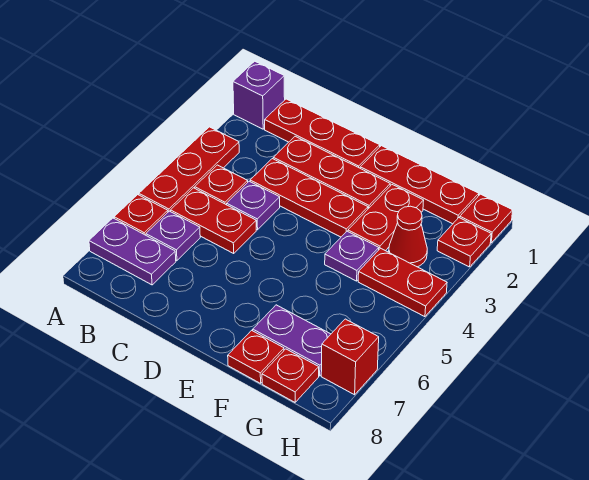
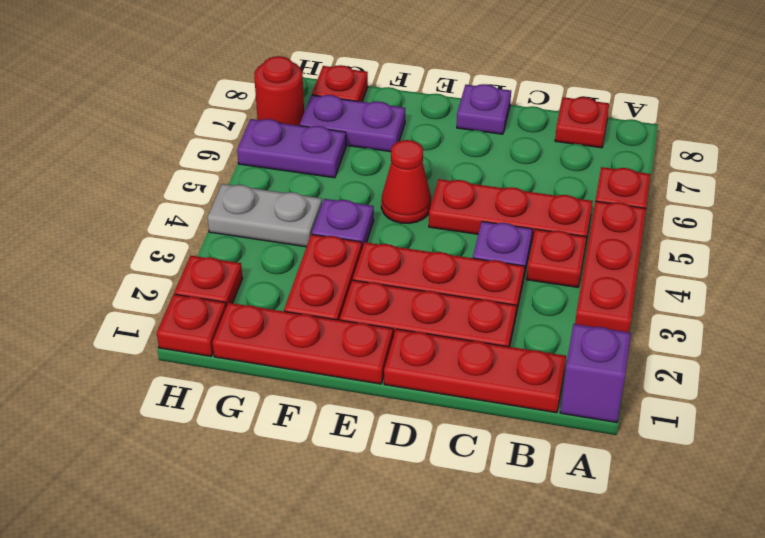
purple plate A7:B7 level 1 -> purple plate G6:H6 level 1
red plate B5:C5 level 1 -> red plate B5:D5 level 1
purple plate B6 level 1 -> purple plate D8 level 1
red plate F8 level 1 -> red plate B8 level 1
red cone G3 level 1 -> red cone E5 level 1
red plate G4:H4 level 1 -> grey plate G4:H4 level 1
red brick H7 level 1 -> red round brick H7 level 1

